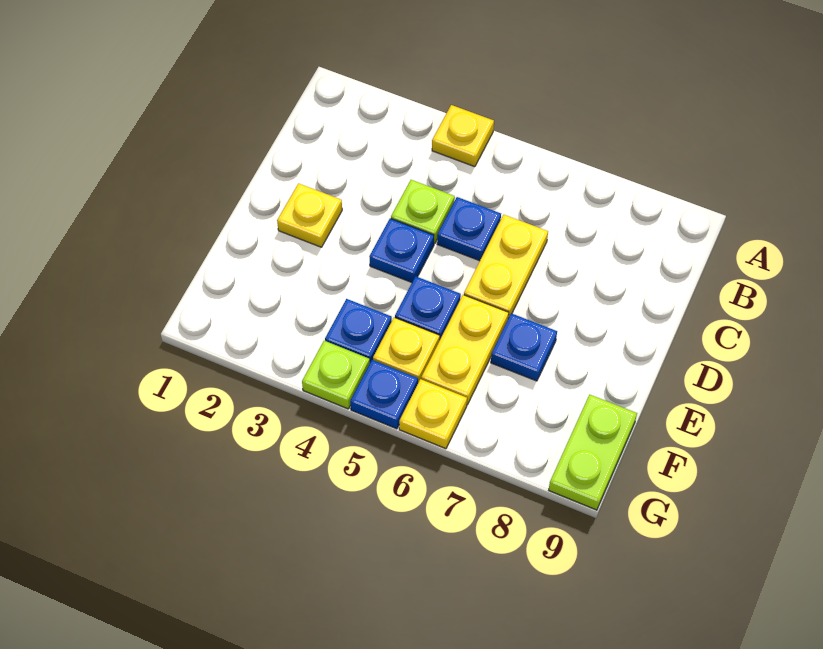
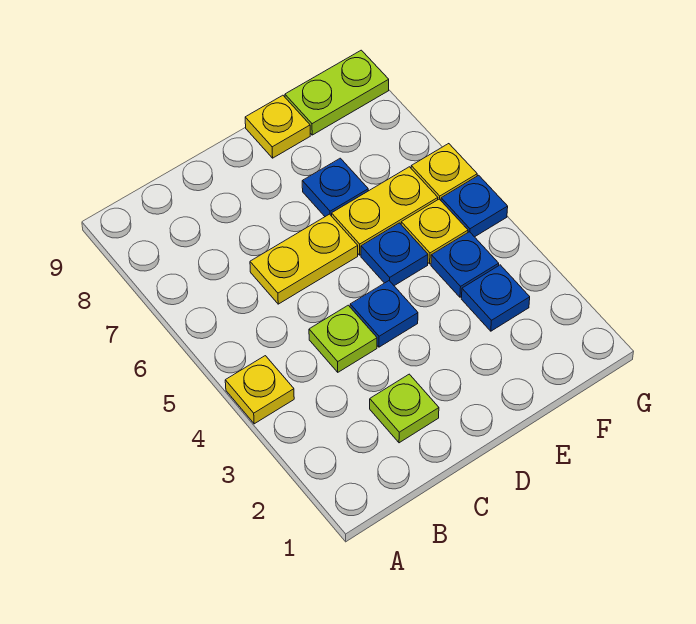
blue plate C5 level 1 -> blue plate F3 level 1
yellow plate D2 level 1 -> yellow plate E9 level 1
lime plate G4 level 1 -> lime plate C2 level 1

